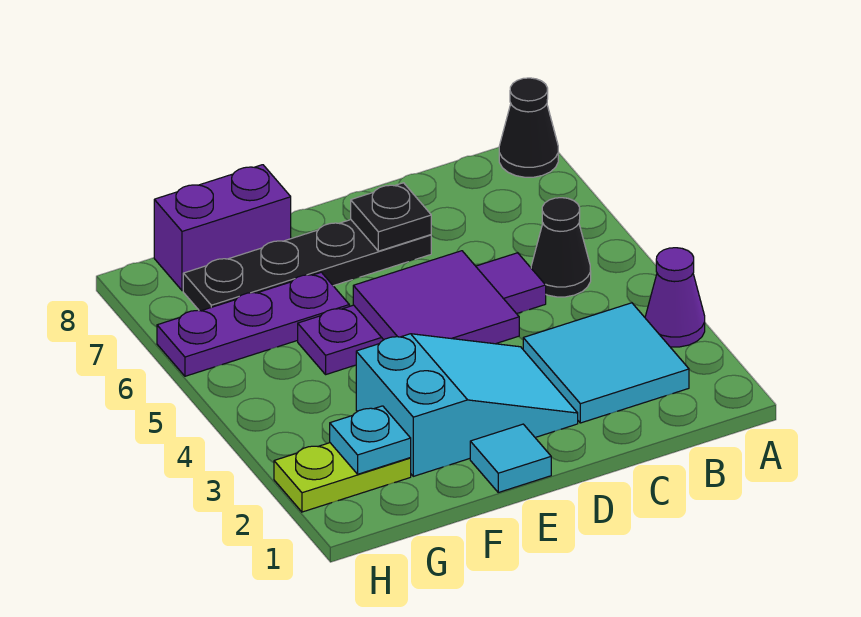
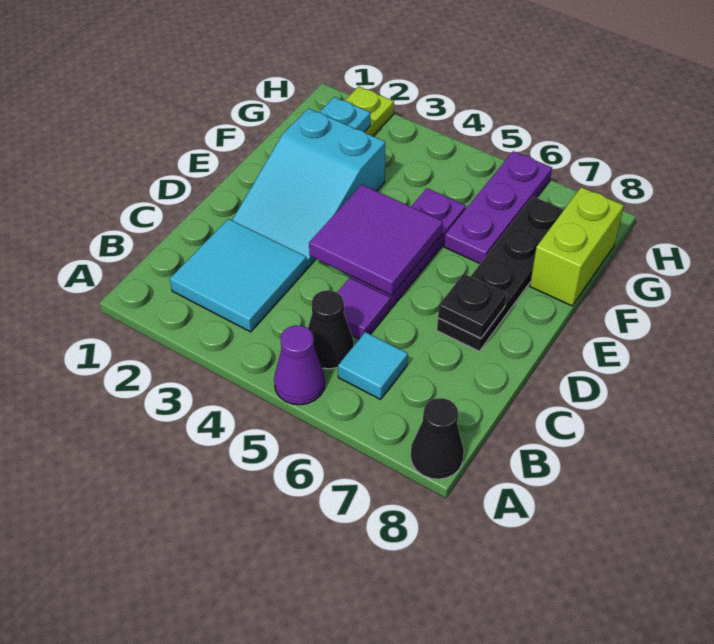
purple cone A3 level 1 -> purple cone A5 level 1
cyan tile E1 level 1 -> cyan tile B6 level 1
purple brick F8:G8 level 1 -> lime brick F8:G8 level 1

